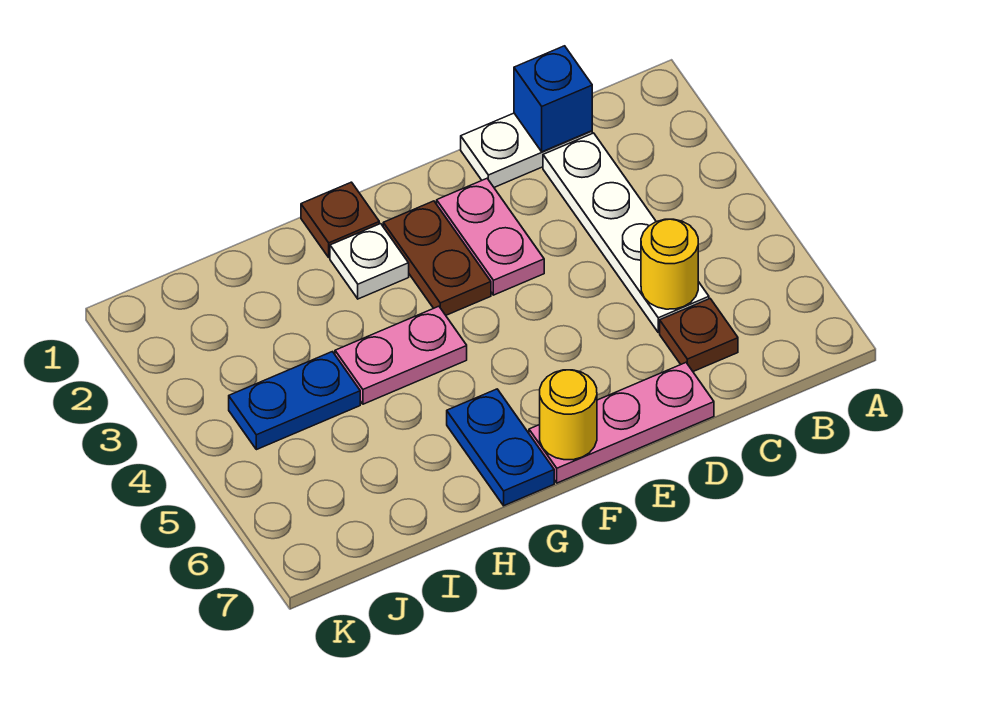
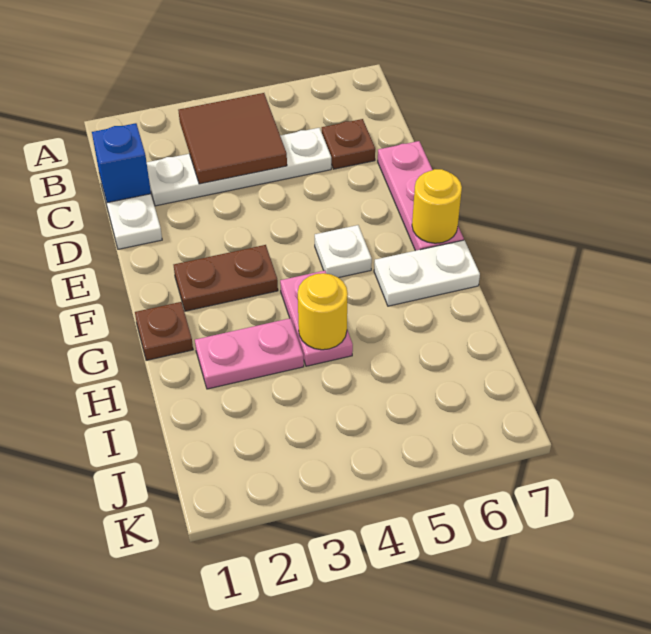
none -> brown tile B3:C4 level 2
yellow round brick C5 level 2 -> yellow round brick H4 level 2
pink plate E2:E3 level 1 -> pink plate H2:H3 level 1
white plate G2 level 1 -> white plate F5 level 1
blue plate G6:G7 level 1 -> white plate G6:G7 level 1
blue plate I4:J4 level 1 -> none

